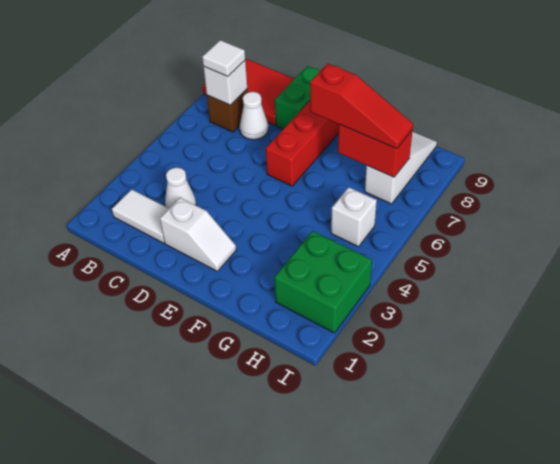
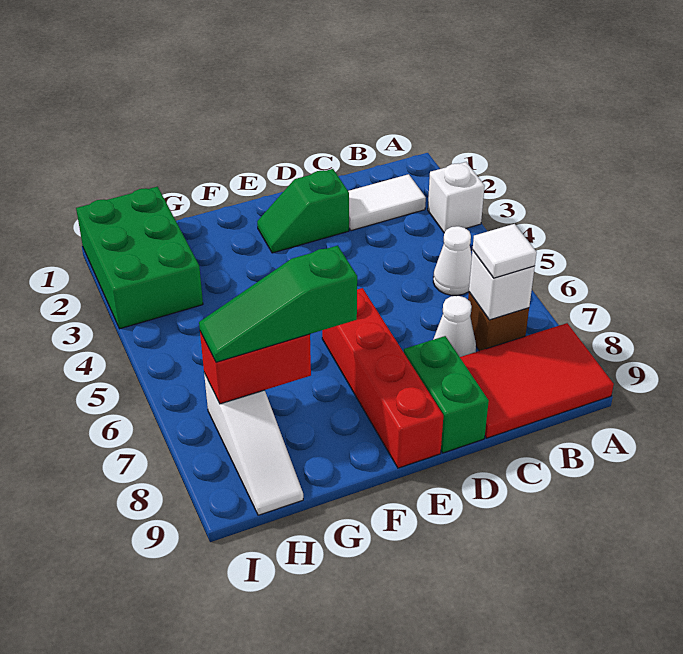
white cone C3 level 1 -> white cone B5 level 1
white slope D2:E2 level 1 top D -> green slope D2:E2 level 1 top D
red slope F7:H7 level 3 top F -> green slope F7:H7 level 3 top F
green brick H2:I3 level 1 -> green brick H1:I3 level 1
white brick H5 level 1 -> white brick A3 level 1

